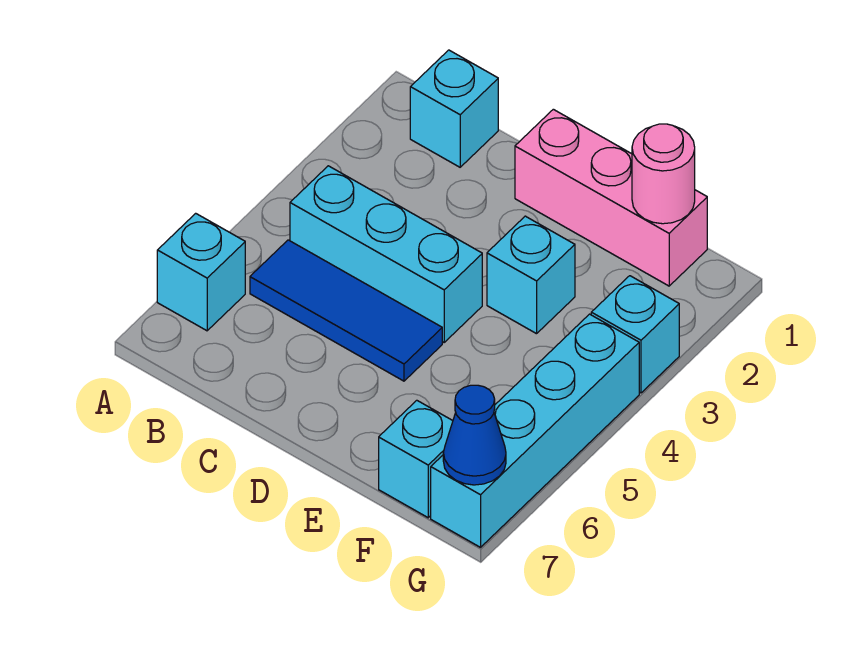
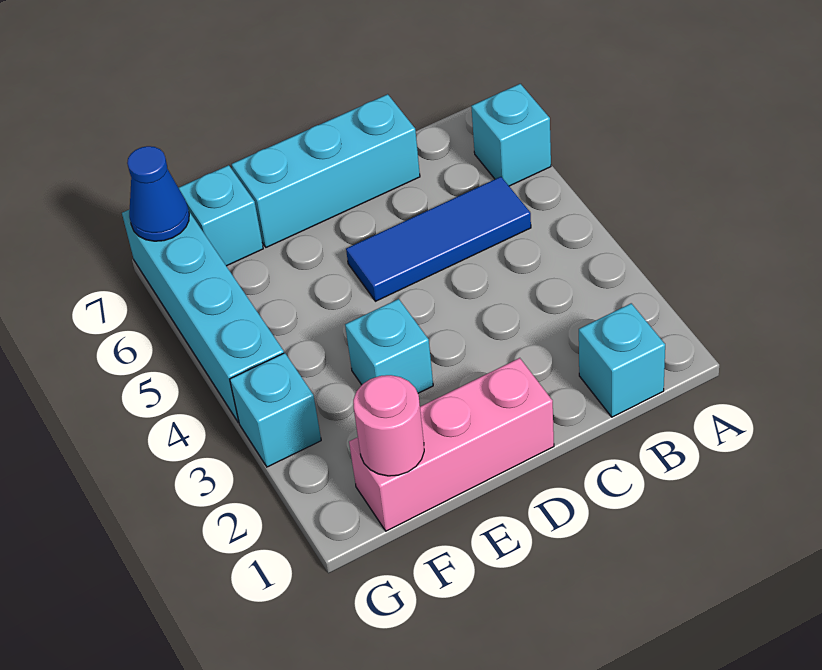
cyan brick B4:D4 level 1 -> cyan brick C7:E7 level 1

